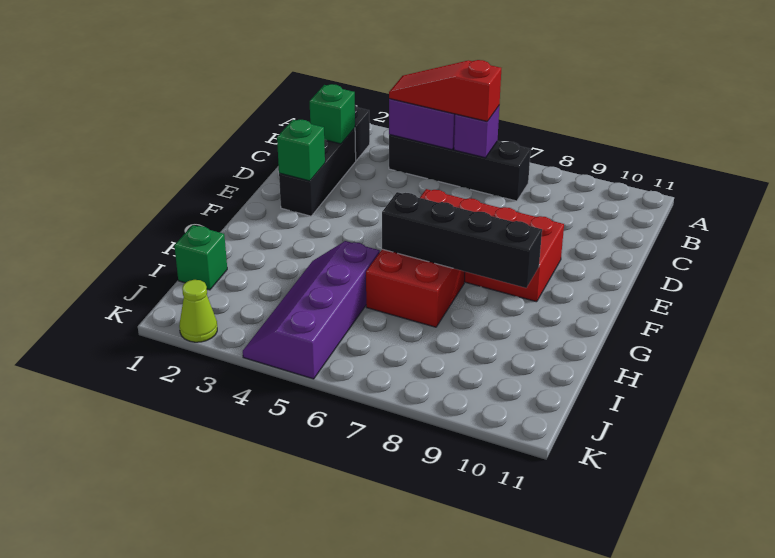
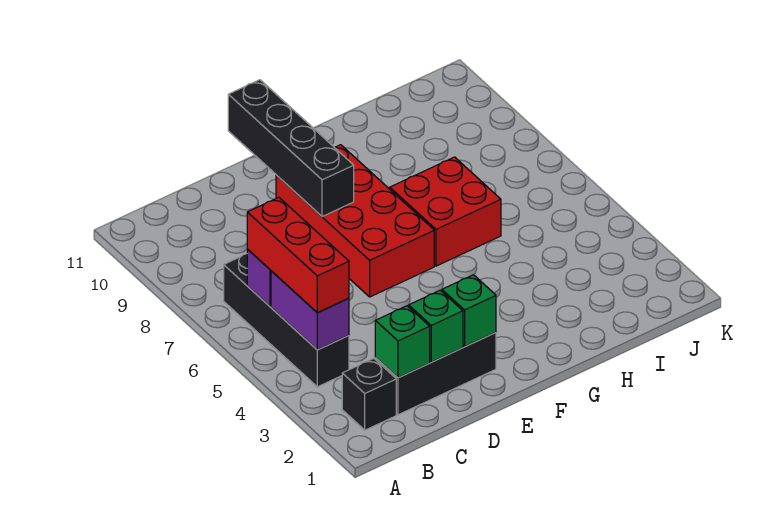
red slope B4:B6 level 3 top 6 -> red brick B4:B6 level 3
black brick G6:G9 level 2 -> black brick E8:E11 level 2
purple slope H4:K5 level 1 top 5 -> none
green brick I1 level 1 -> green brick D2 level 2
lime cone K2 level 1 -> none

